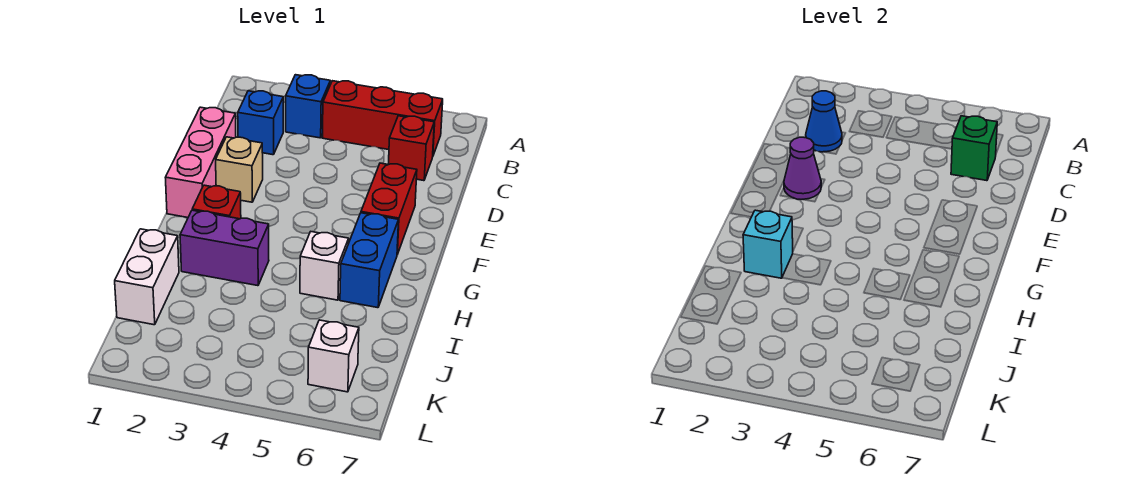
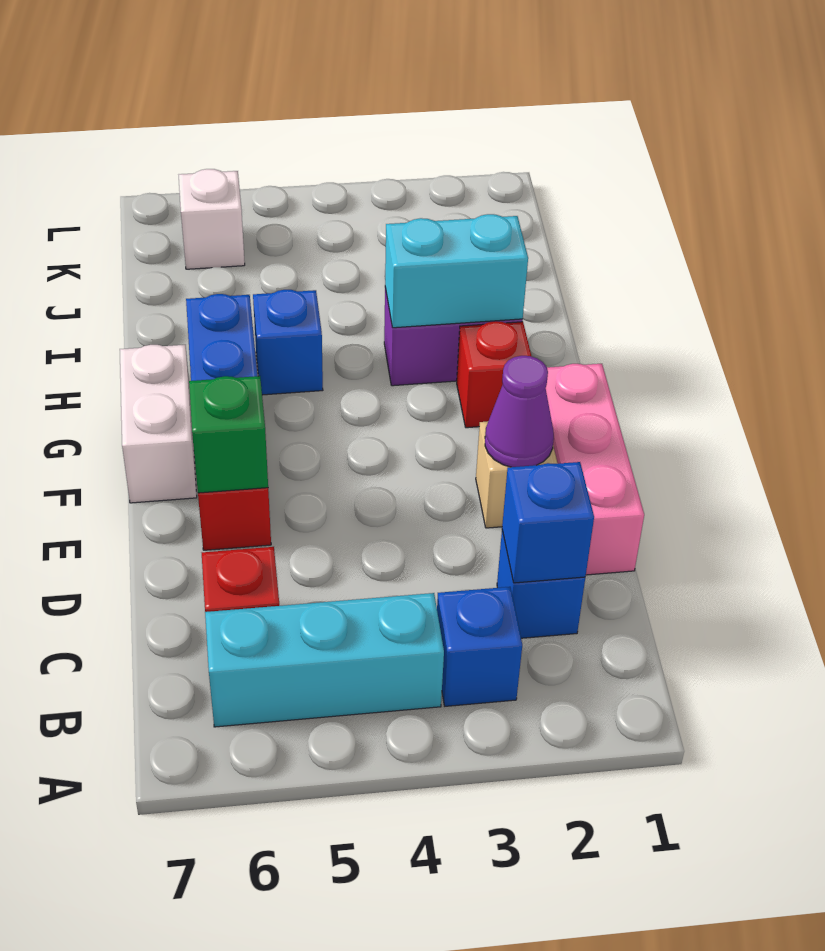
red brick B4:B6 level 1 -> cyan brick B4:B6 level 1
blue cone C2 level 2 -> blue brick C2 level 2
green brick C6 level 2 -> green brick E6 level 2
cyan brick H2 level 2 -> cyan brick H2:H3 level 2
white brick H5 level 1 -> blue brick H5 level 1
white brick I1:J1 level 1 -> white brick F7:G7 level 1

